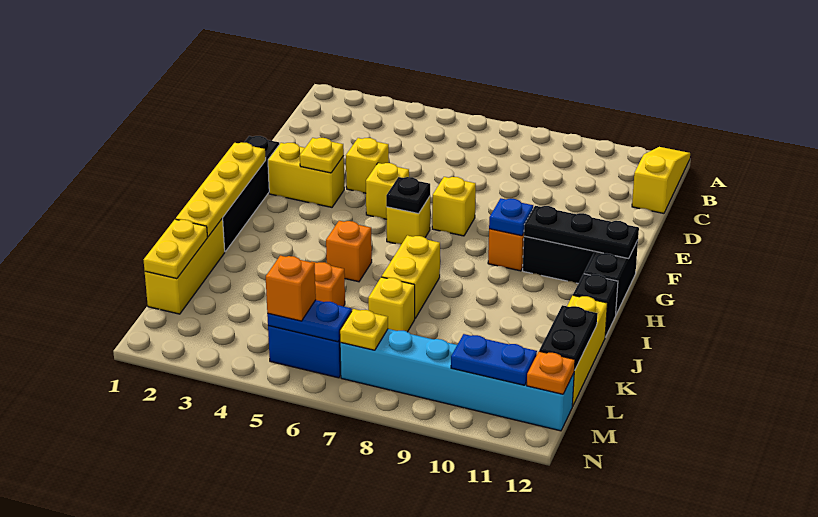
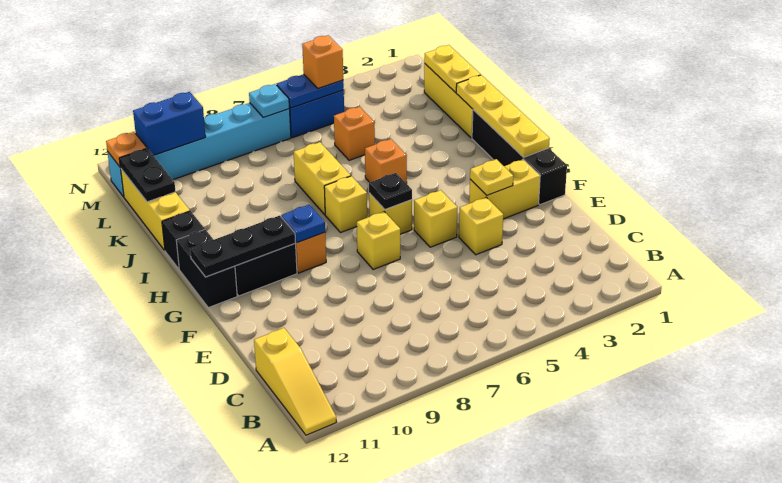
yellow brick K7 level 1 -> yellow brick H7 level 1
yellow plate M7 level 2 -> cyan plate M7 level 2
blue plate M10:M11 level 2 -> blue brick M10:M11 level 2

